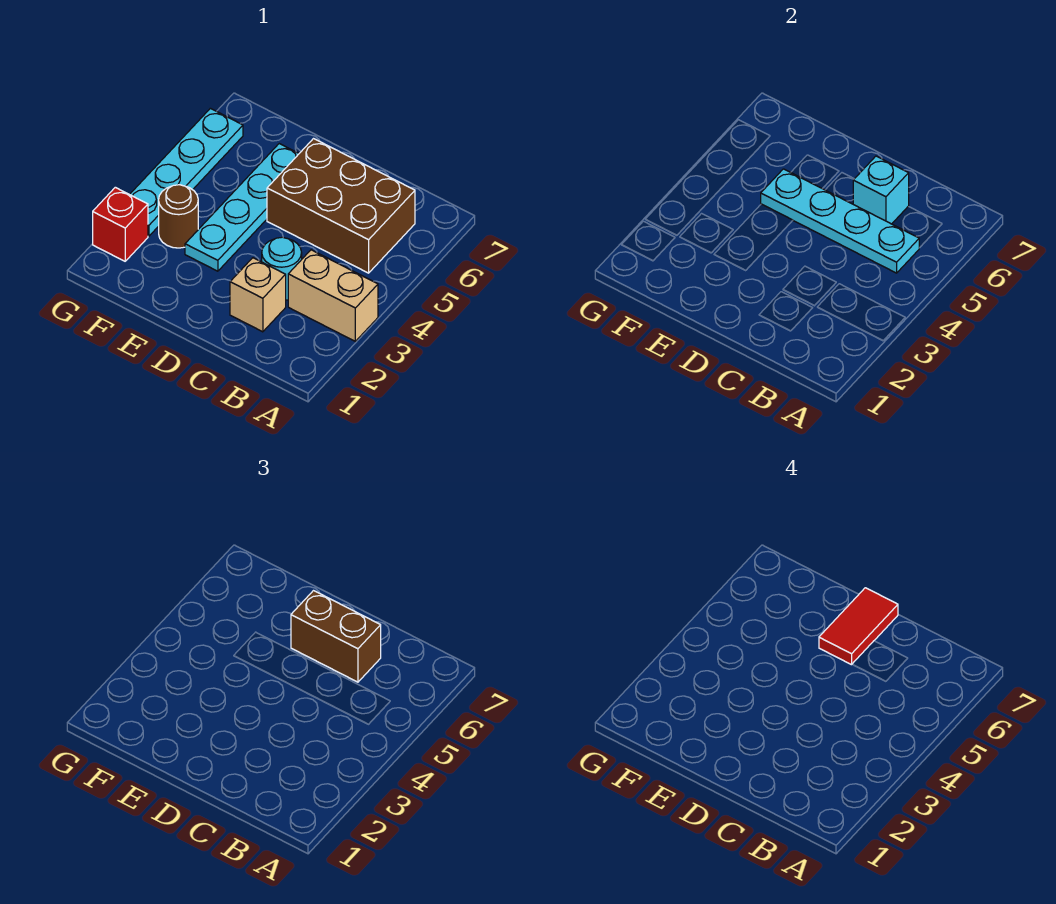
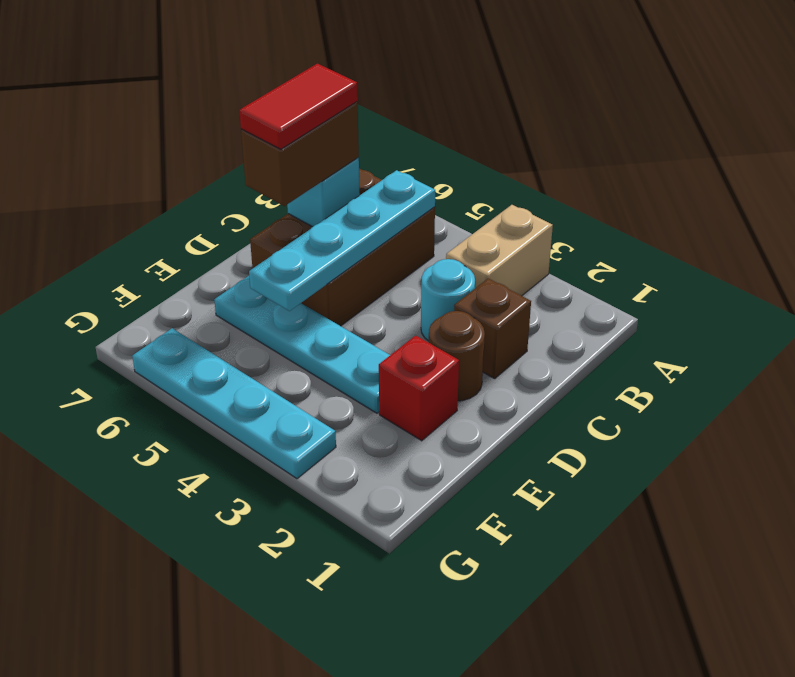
tan brick C2 level 1 -> brown brick C2 level 1
red tile D6:D7 level 4 -> red tile C6:D6 level 4
brown round brick F3 level 1 -> brown round brick D2 level 1
red brick G2 level 1 -> red brick E2 level 1

